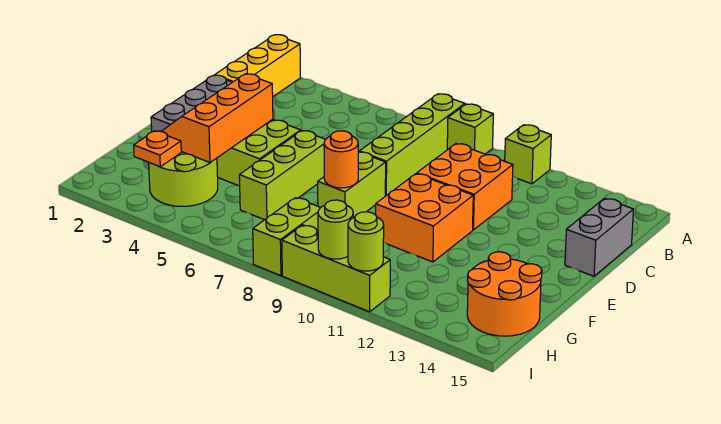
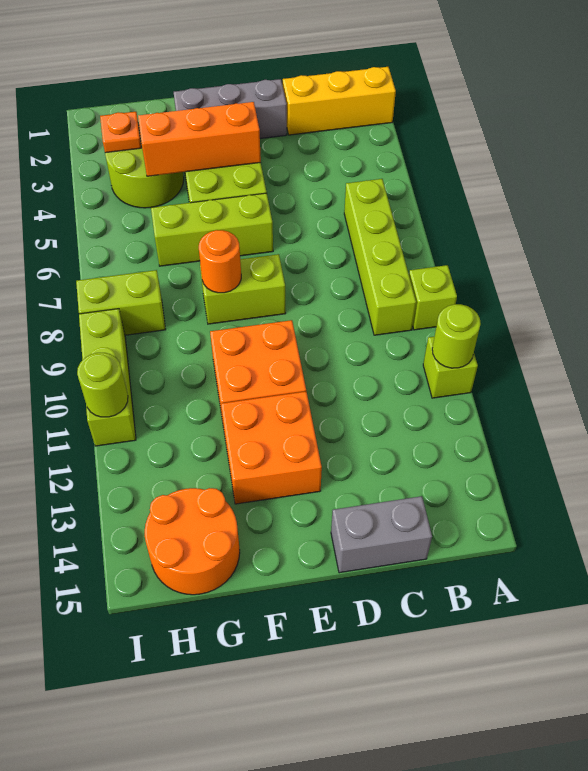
lime brick A8:D8 level 1 -> lime brick B6:B9 level 1
orange brick C10:D11 level 1 -> orange brick E12:F13 level 1
lime round brick I10 level 2 -> lime round brick A11 level 2

